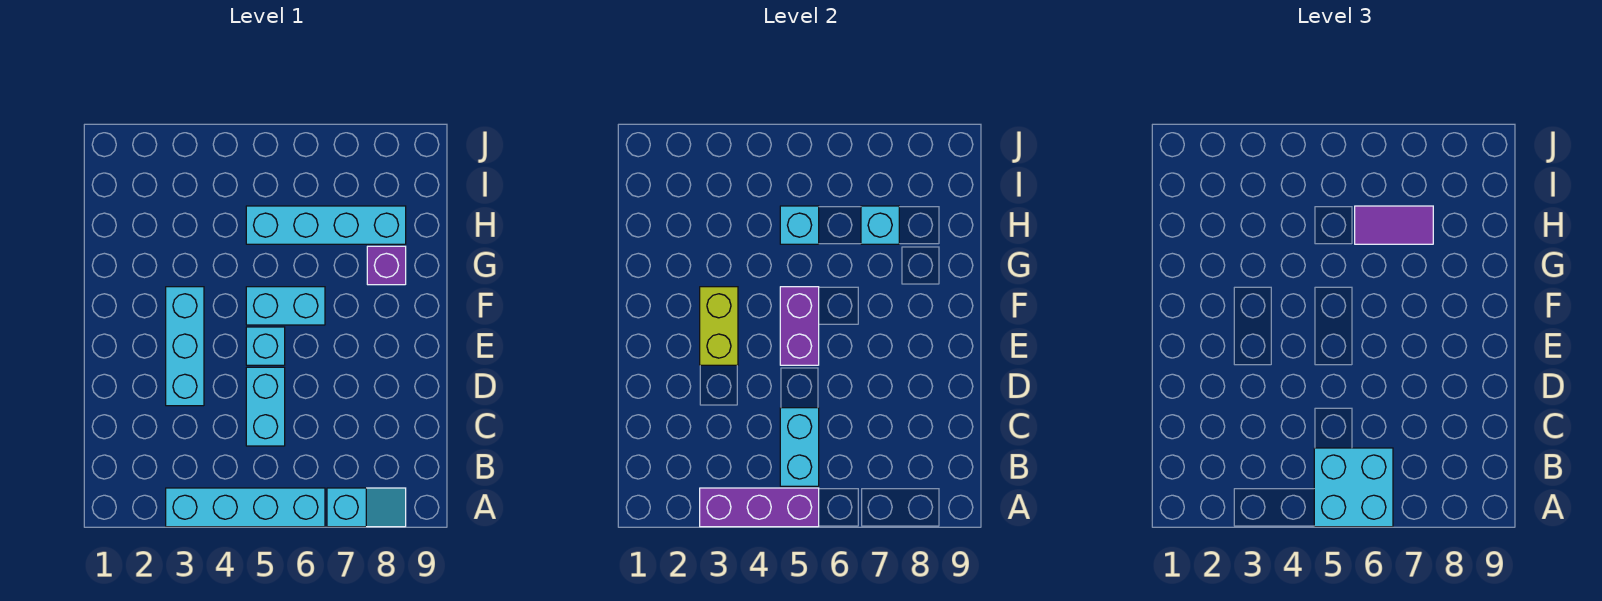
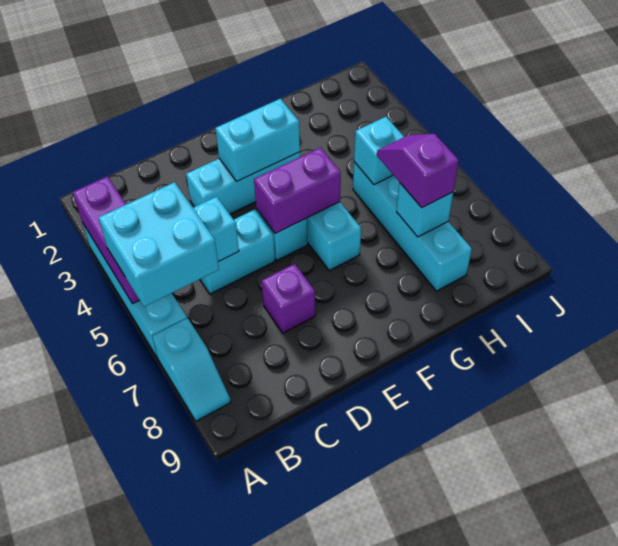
lime brick E3:F3 level 2 -> cyan brick E3:F3 level 2
purple brick G8 level 1 -> purple brick D7 level 1
purple tile H6:H7 level 3 -> purple slope H6:H7 level 3 top 7

